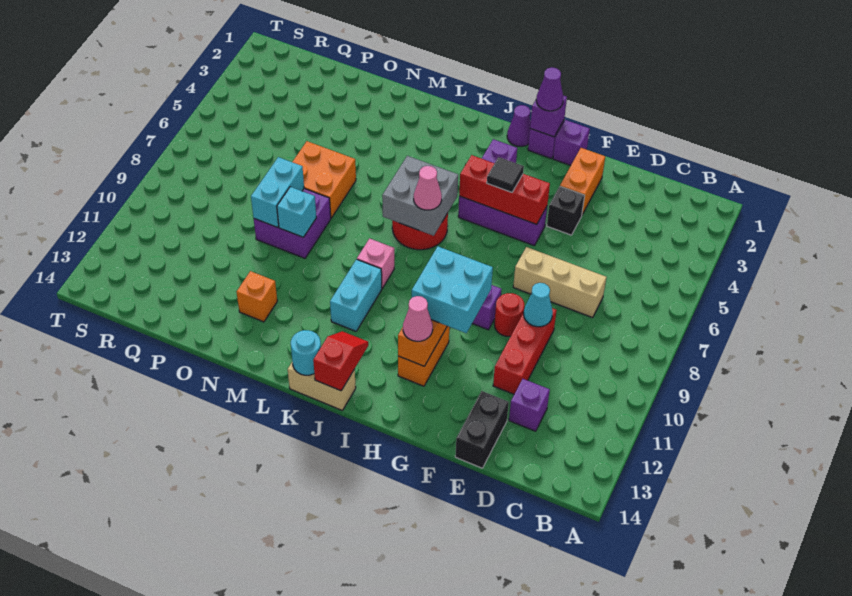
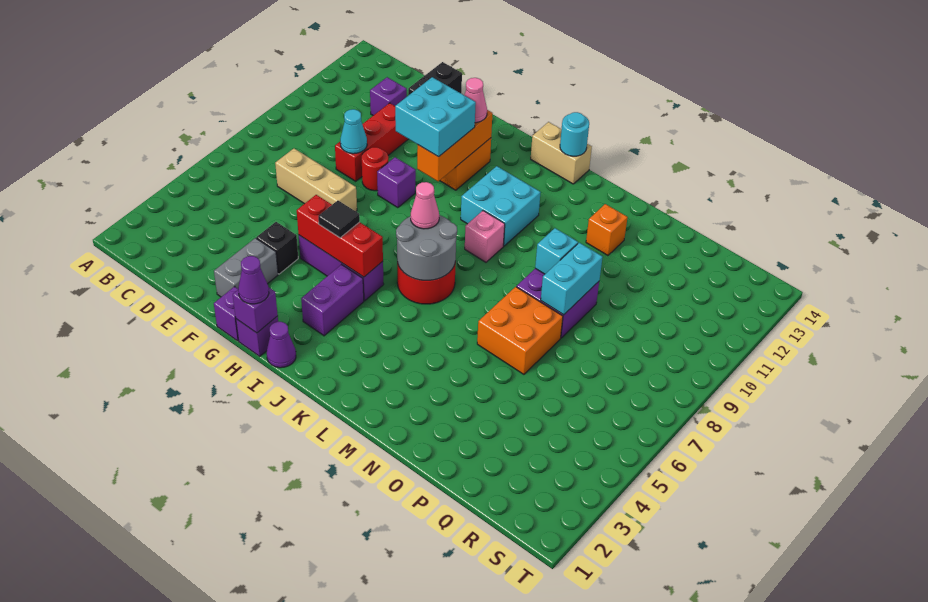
orange brick F2:F3 level 1 -> grey brick F2:F3 level 1
grey brick J6:K7 level 2 -> grey round brick J6:K7 level 2
red slope J13:J14 level 2 top 14 -> none
cyan brick K10:K11 level 1 -> cyan brick J10:K11 level 1

